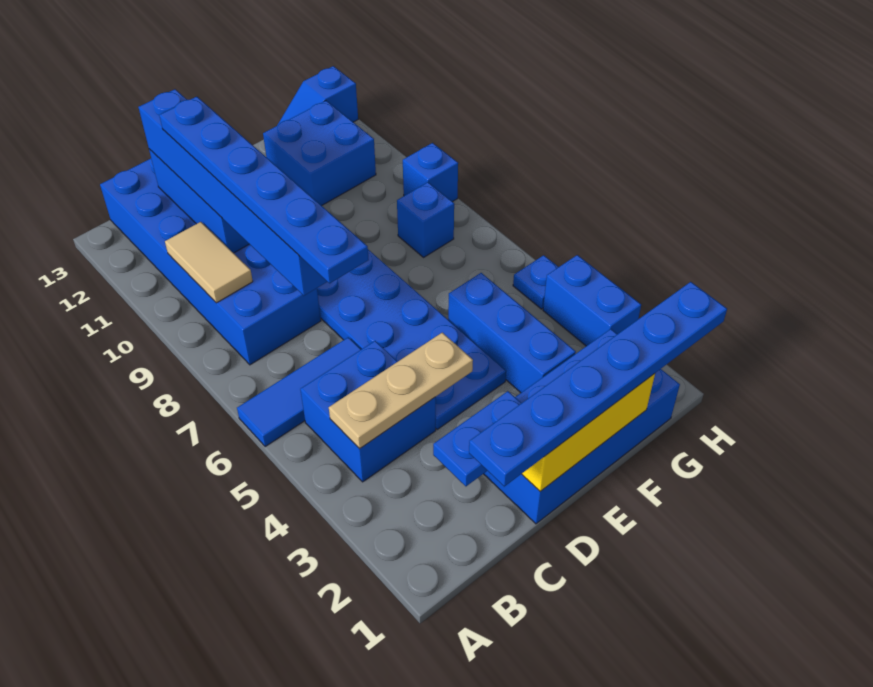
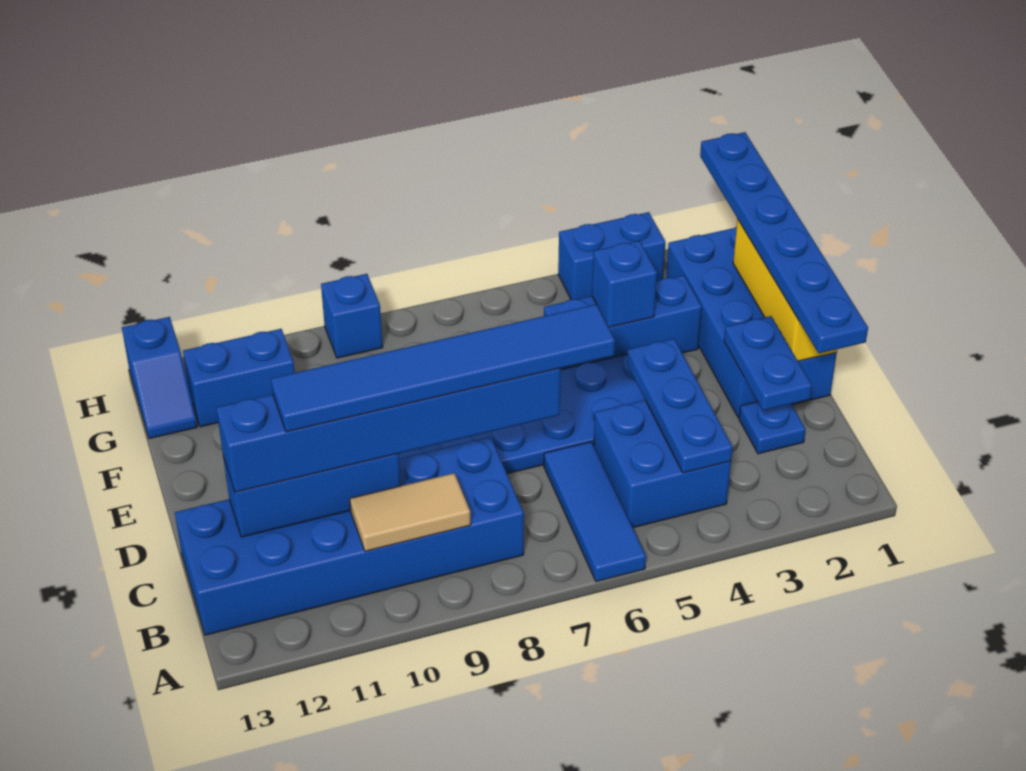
tan plate B4:D4 level 2 -> blue plate B4:D4 level 2
blue plate C6:C11 level 4 -> blue tile C6:C11 level 4
blue brick F11:G12 level 1 -> blue brick G11:G12 level 1
blue brick G8 level 1 -> blue brick F4 level 2
blue plate H5 level 1 -> blue plate C2 level 1

